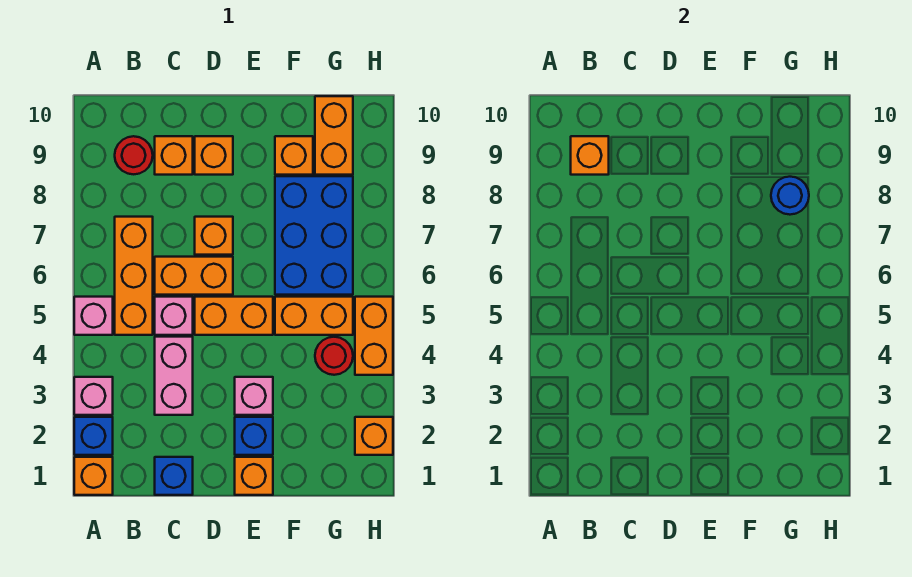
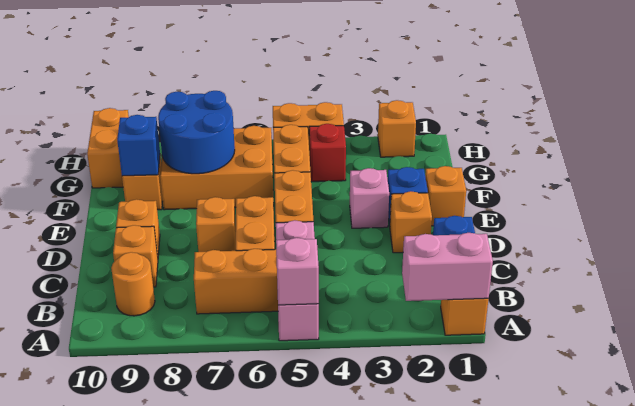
blue brick A2 level 1 -> blue brick F9 level 2
pink brick A3 level 1 -> pink brick A5 level 2
red round brick B9 level 1 -> orange round brick B9 level 1
orange brick B9 level 2 -> orange brick D2 level 1
pink brick C3:C4 level 1 -> pink brick A1:A2 level 2
blue brick F6:G8 level 1 -> orange brick F6:G8 level 1
red round brick G4 level 1 -> red brick G4 level 1
blue round brick G8 level 2 -> blue round brick F7:G8 level 2
orange brick G9:G10 level 1 -> orange brick G10:H10 level 1

